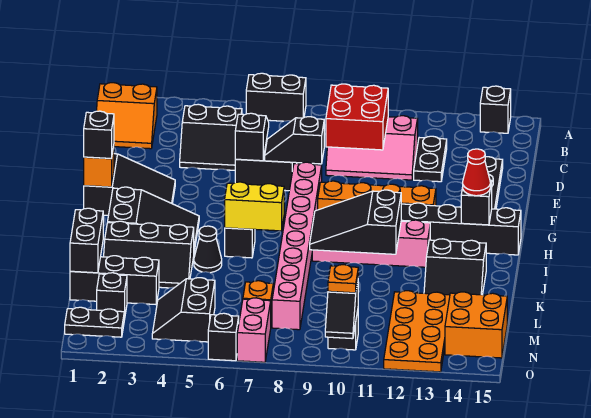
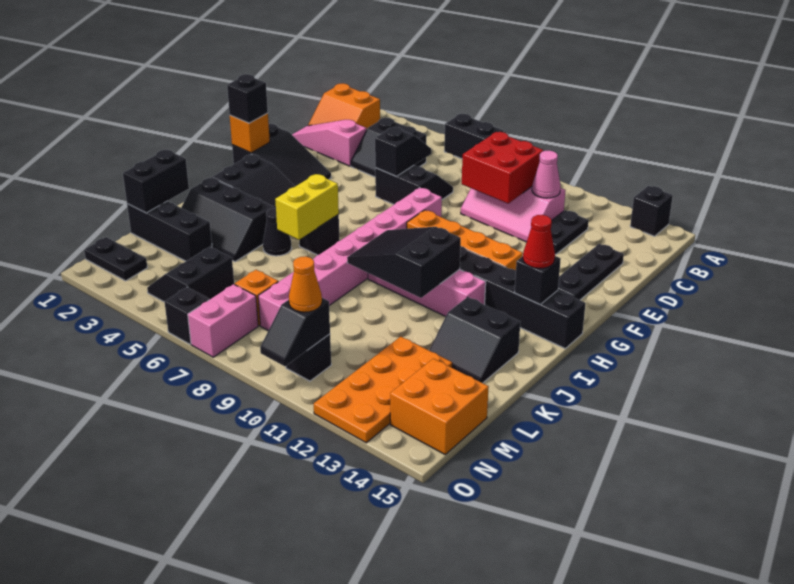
none -> pink cone C11 level 2
none -> pink slope D1:D3 level 1 top 3
black slope E7:E8 level 2 top 8 -> none
yellow brick I6:I7 level 2 -> yellow brick I6:J6 level 2
black brick M2 level 1 -> none
orange plate N10 level 3 -> orange cone N10 level 3

